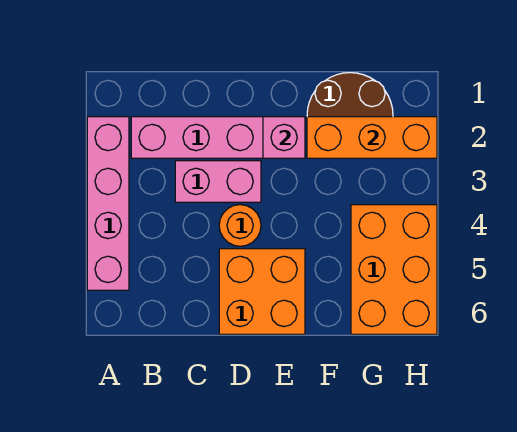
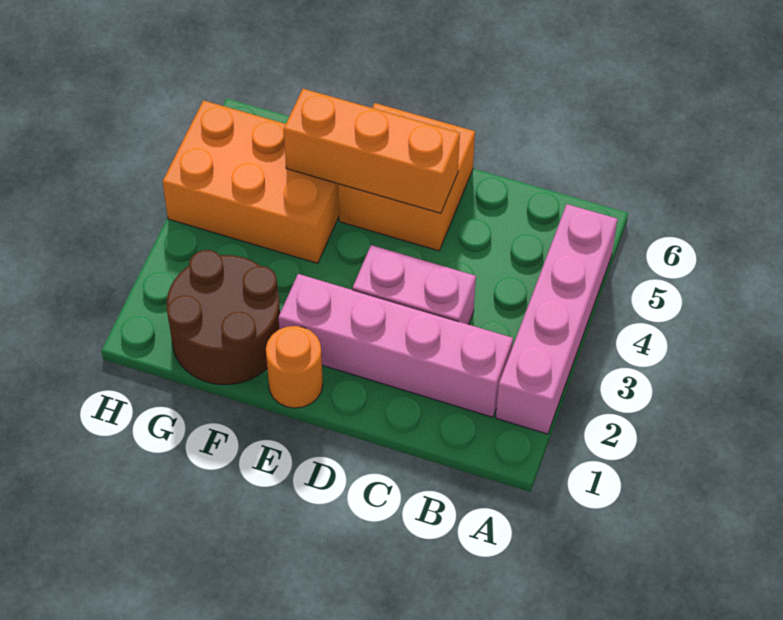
orange round brick D4 level 1 -> orange round brick E1 level 1
pink brick E2 level 2 -> none
orange brick F2:H2 level 2 -> orange brick D5:F5 level 2
orange brick G4:H6 level 1 -> orange brick F4:H5 level 1

